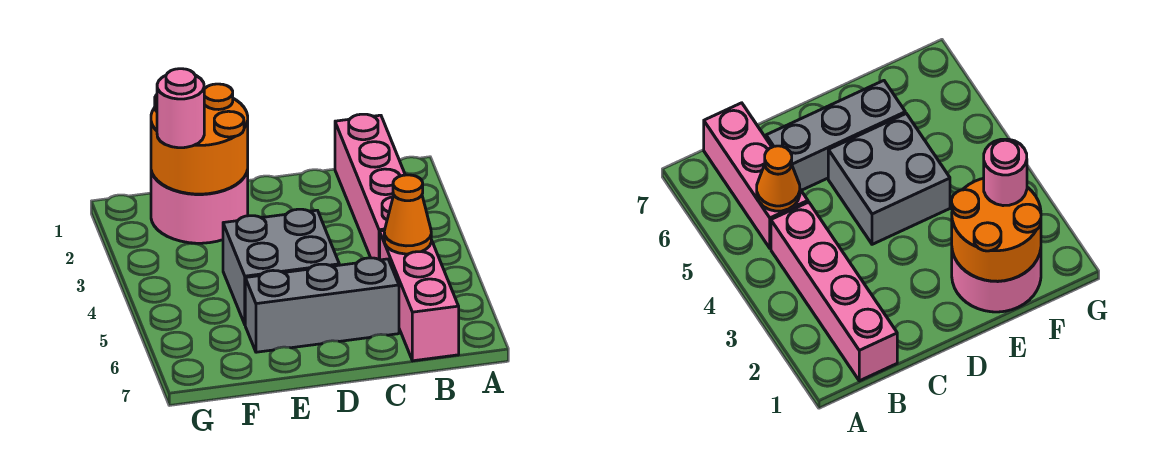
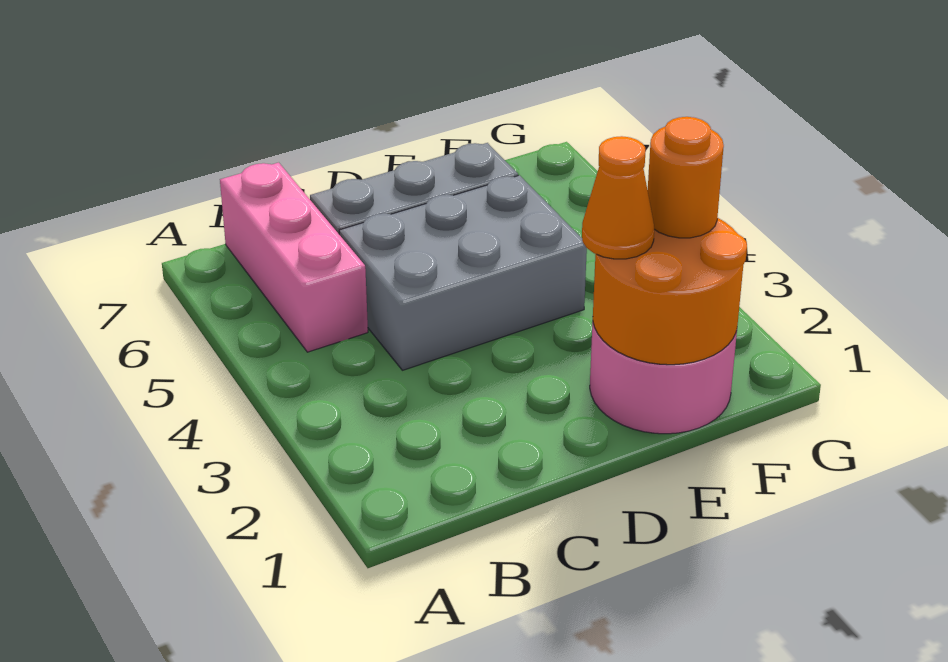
pink brick B1:B4 level 1 -> none
orange cone B5 level 2 -> orange cone E2 level 3
grey brick D4:E5 level 1 -> grey brick C4:E5 level 1
pink round brick F2 level 3 -> orange round brick F2 level 3

